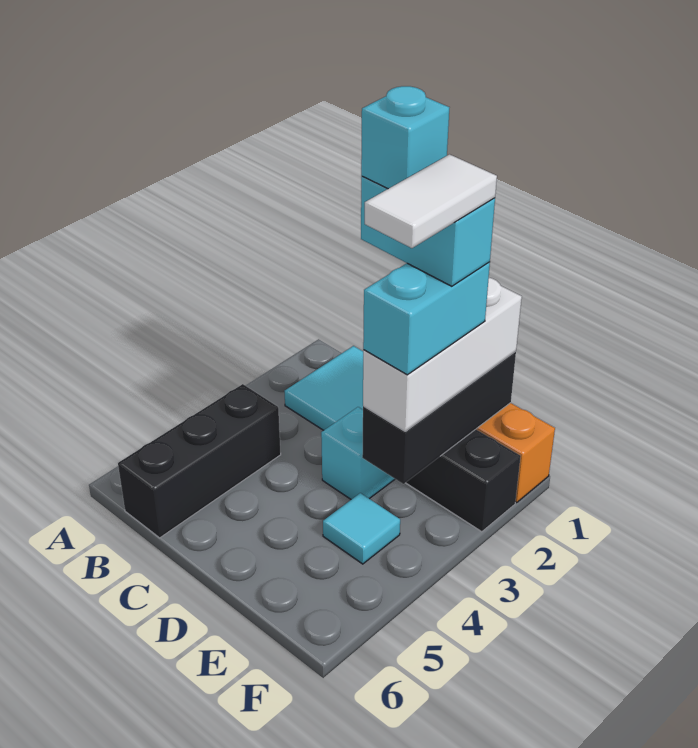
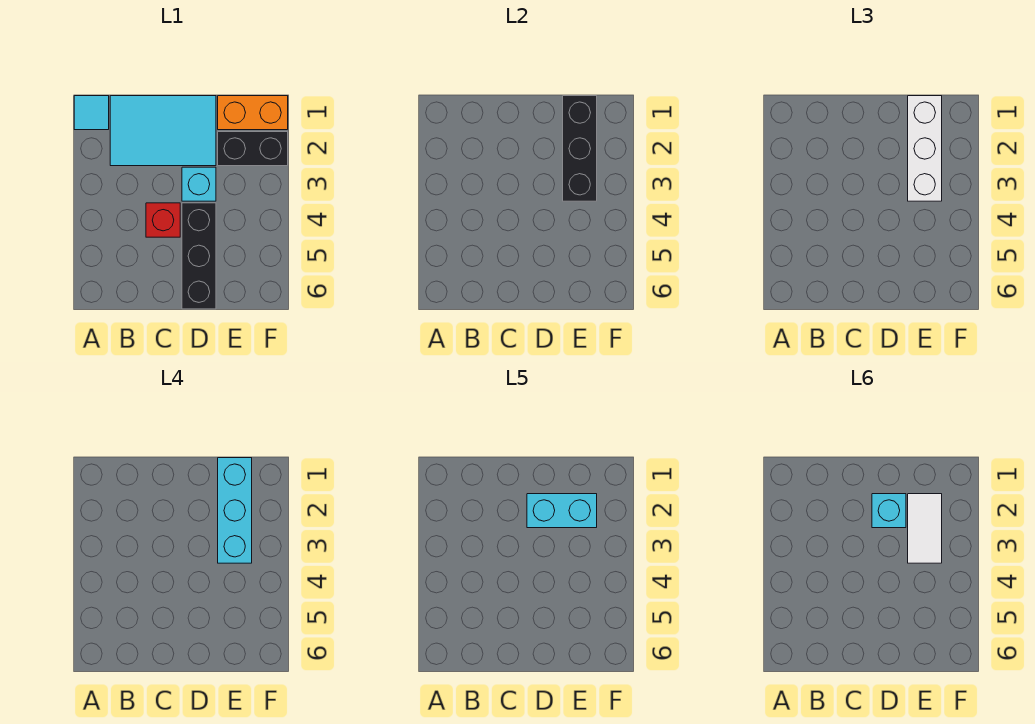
black brick B4:B6 level 1 -> black brick D4:D6 level 1
none -> red brick C4 level 1
cyan brick E2:E3 level 4 -> cyan brick E1:E3 level 4
cyan tile E4 level 1 -> cyan tile A1 level 1

